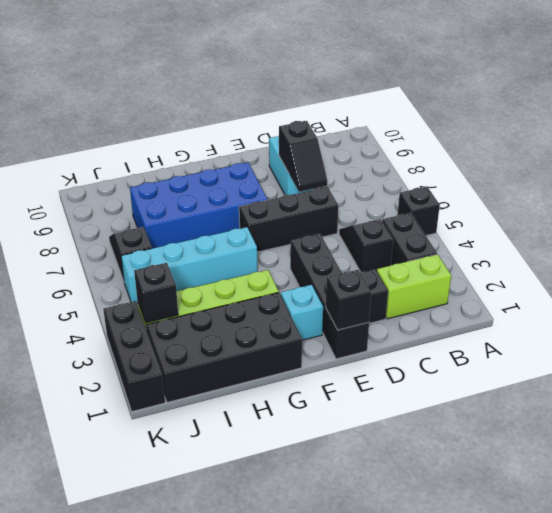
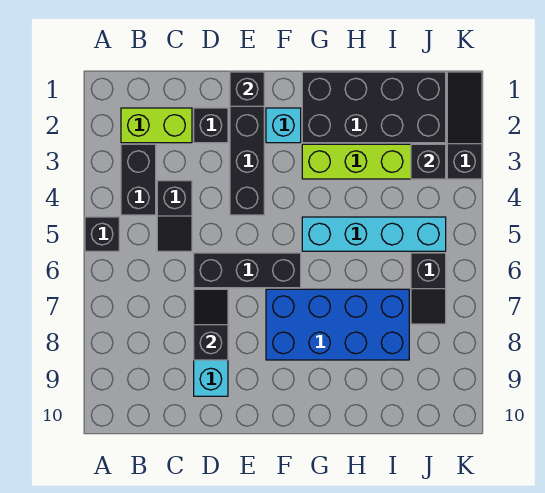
black brick K1:K3 level 1 -> black slope K1:K3 level 1 top 3

